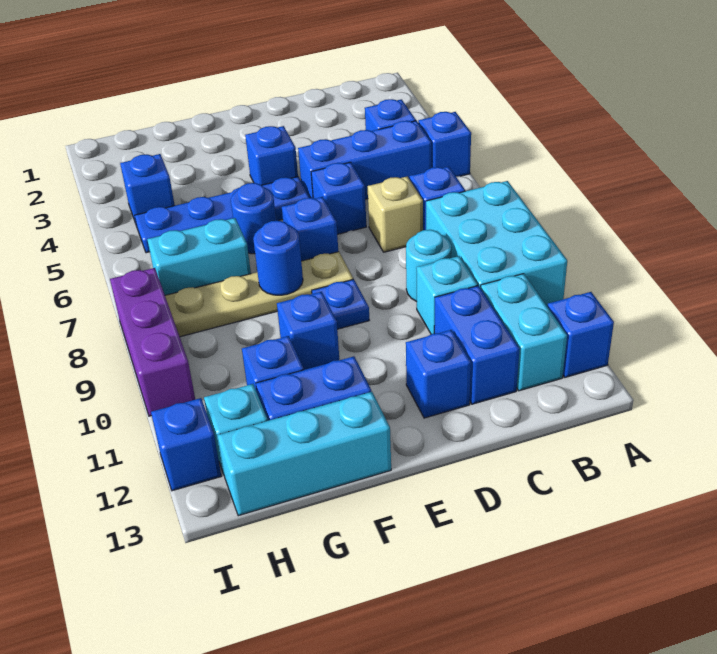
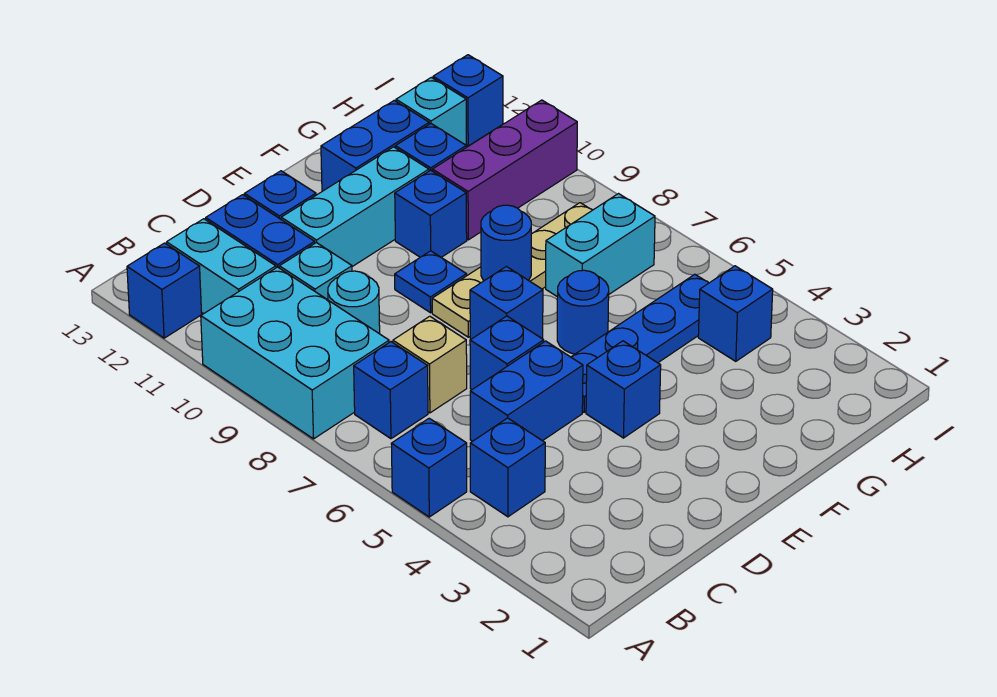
blue brick B5:D5 level 1 -> blue brick C5:D5 level 1
cyan brick F13:H13 level 1 -> cyan brick D11:F11 level 1
purple brick I8:I10 level 1 -> purple brick G10:I10 level 1

